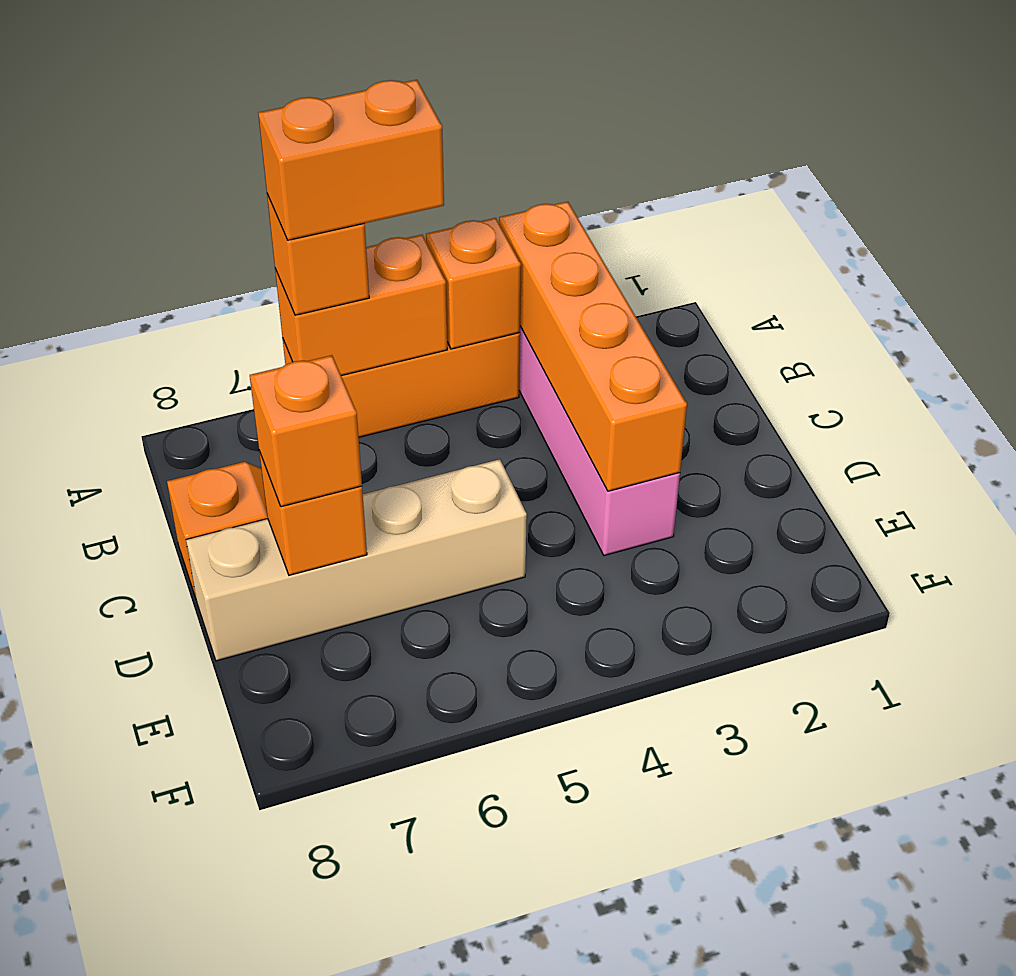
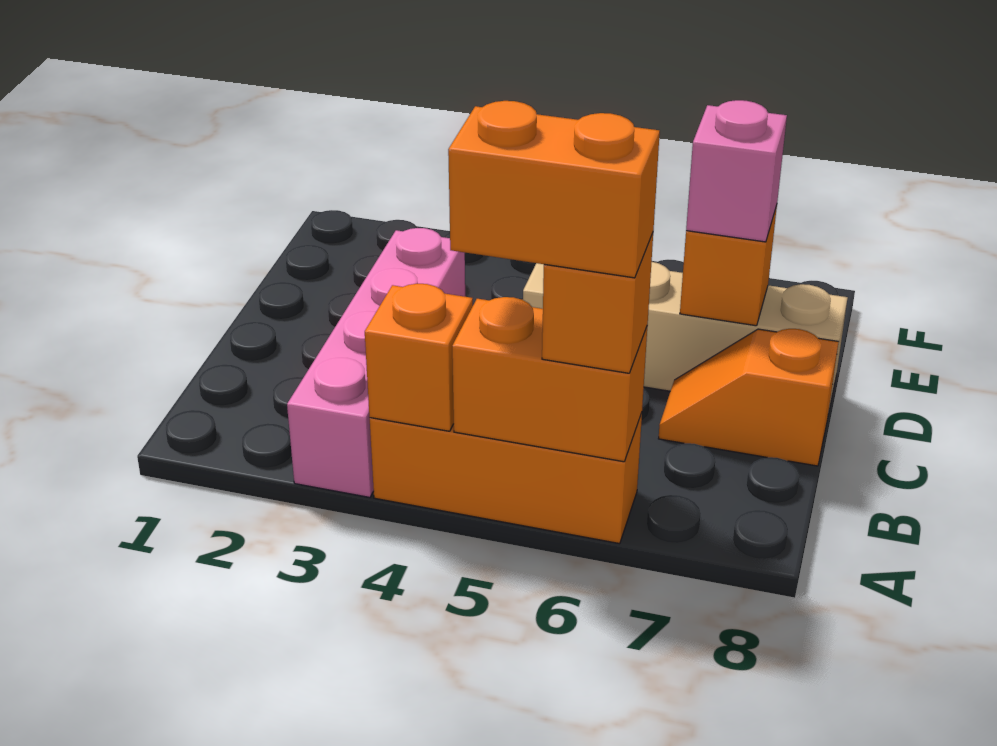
orange brick A3:D3 level 2 -> none
orange brick D7 level 3 -> pink brick D7 level 3

